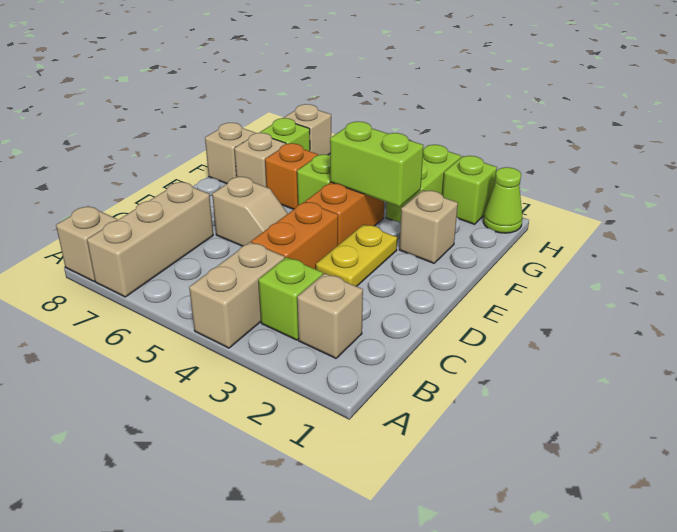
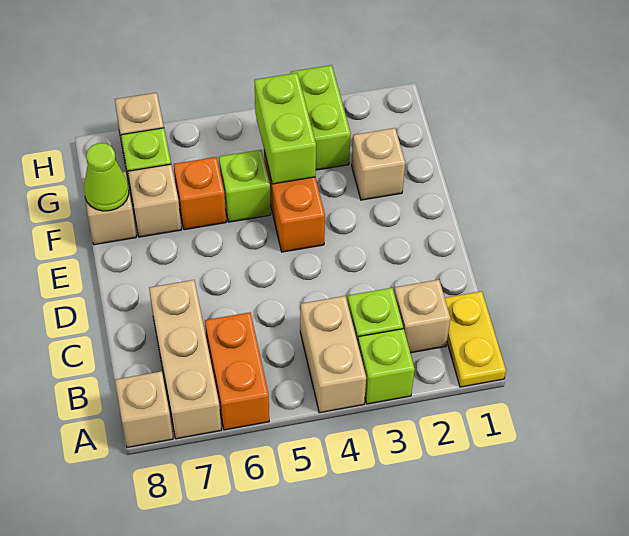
orange brick C4:D4 level 1 -> orange brick A6:B6 level 1
yellow plate D3:E3 level 1 -> yellow plate A1:B1 level 1
tan slope D5:D6 level 1 top 6 -> none
lime brick F3:F4 level 2 -> lime brick F4:G4 level 2
lime cone H1 level 1 -> lime cone F8 level 2
lime brick H2 level 1 -> lime brick A3 level 1

